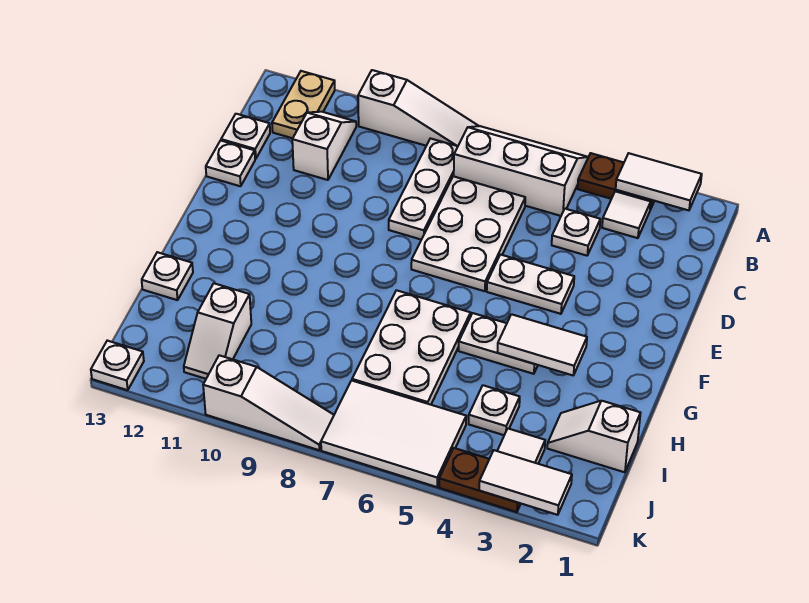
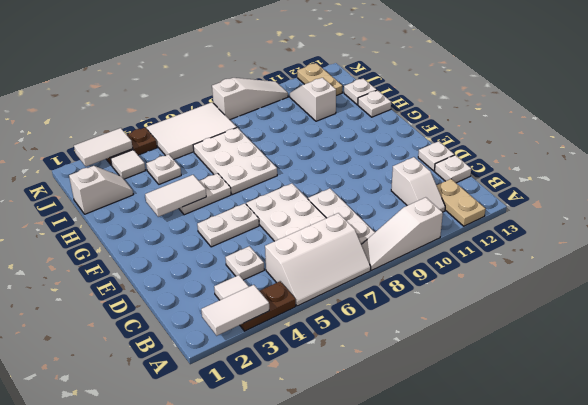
none -> tan plate J12:K12 level 1
white slope K8:K10 level 1 top 10 -> white slope K8:K10 level 1 top 8
white plate K13 level 1 -> white plate I13 level 1

